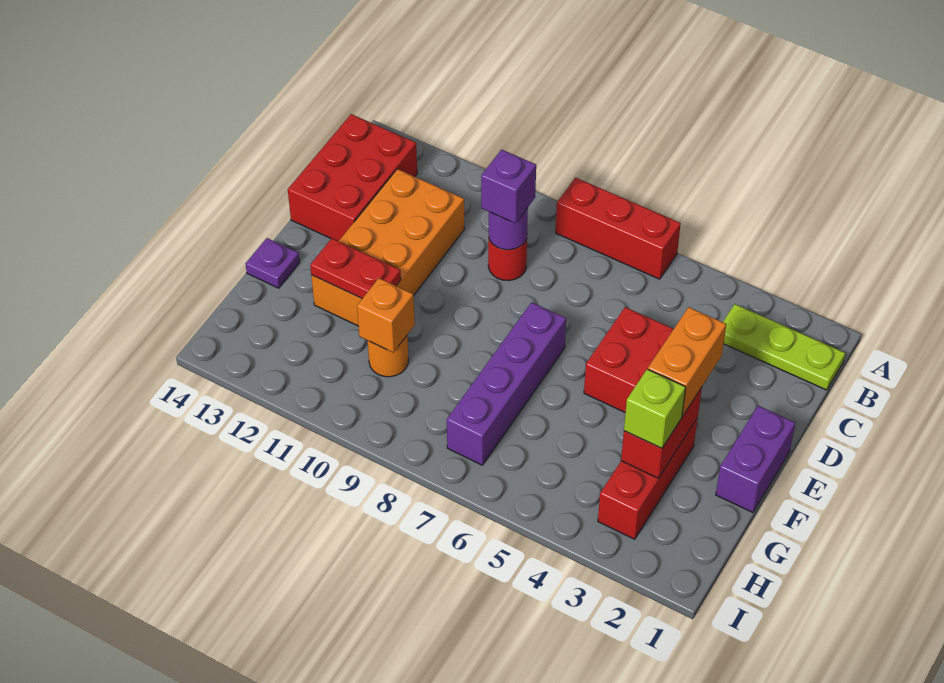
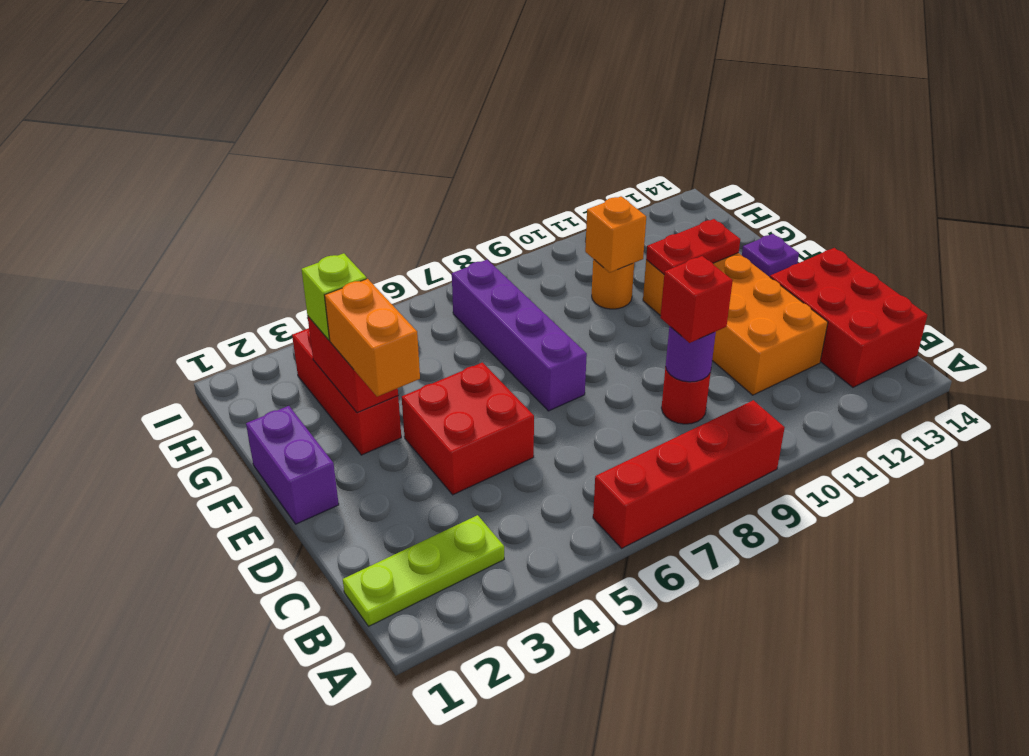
red brick A6:A8 level 1 -> red brick A6:A9 level 1
purple brick C9 level 3 -> red brick C9 level 3

